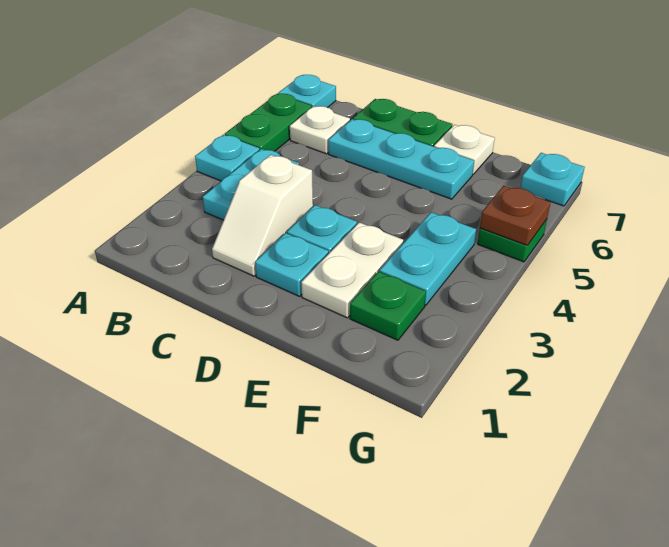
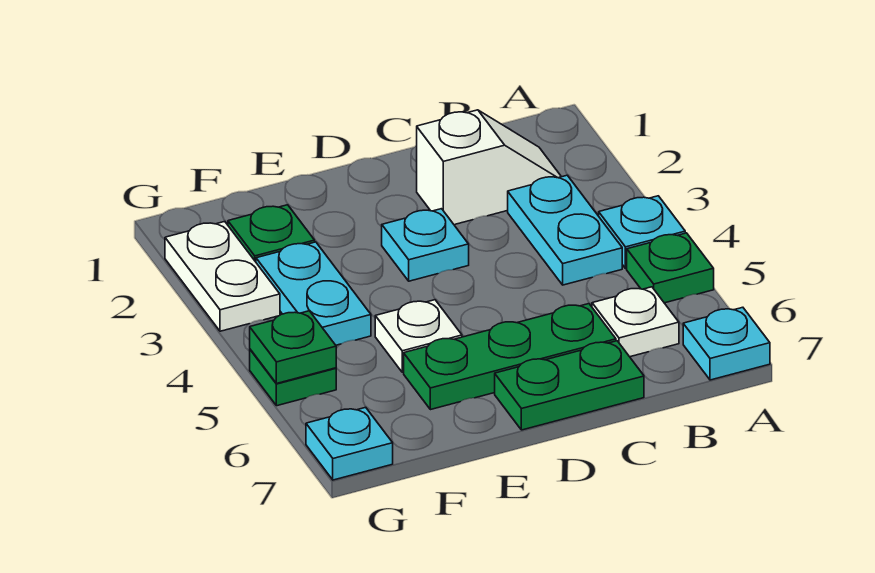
green plate A5:A6 level 1 -> green plate A5 level 1
white slope C2:C3 level 1 top 3 -> white slope B2:C2 level 1 top C
cyan plate C6:E6 level 1 -> green plate C6:E6 level 1
cyan plate D2 level 1 -> none
white plate E2:E3 level 1 -> white plate G2:G3 level 1
white plate E7 level 1 -> white plate E5 level 1
brown plate G5 level 2 -> green plate G5 level 2

